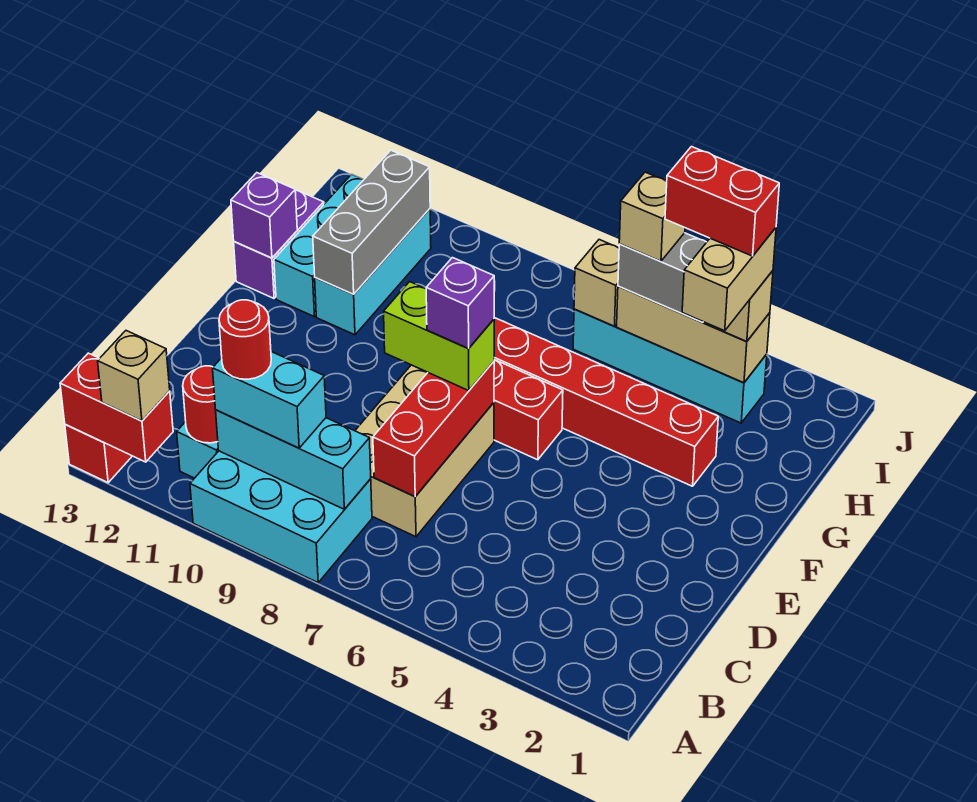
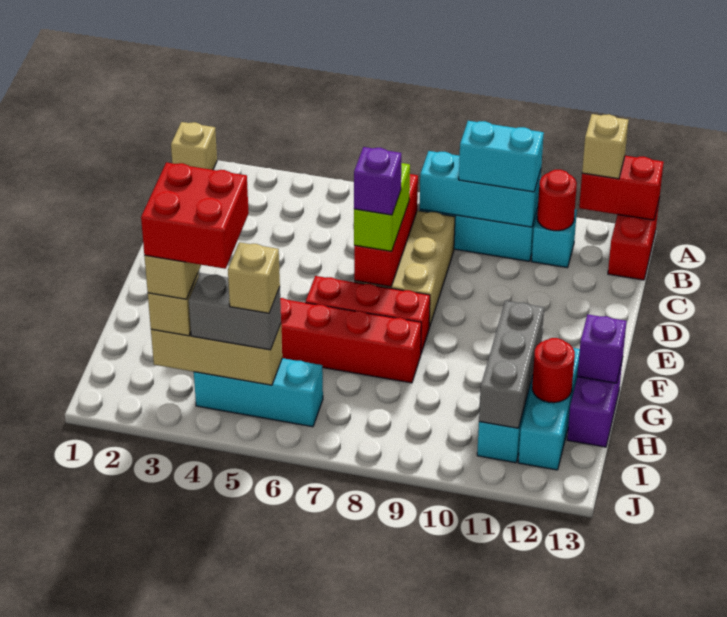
red round brick B10 level 4 -> red round brick H12 level 2
lime brick E7:E8 level 3 -> lime brick D7:E7 level 3
cyan brick I3:I6 level 1 -> cyan brick I4:I6 level 1
red brick I3:I4 level 5 -> red brick H3:I4 level 5
tan brick I6 level 2 -> tan brick A1 level 1

